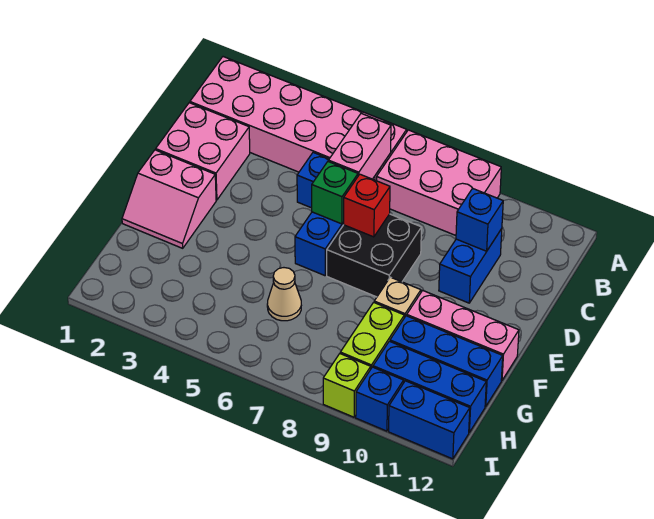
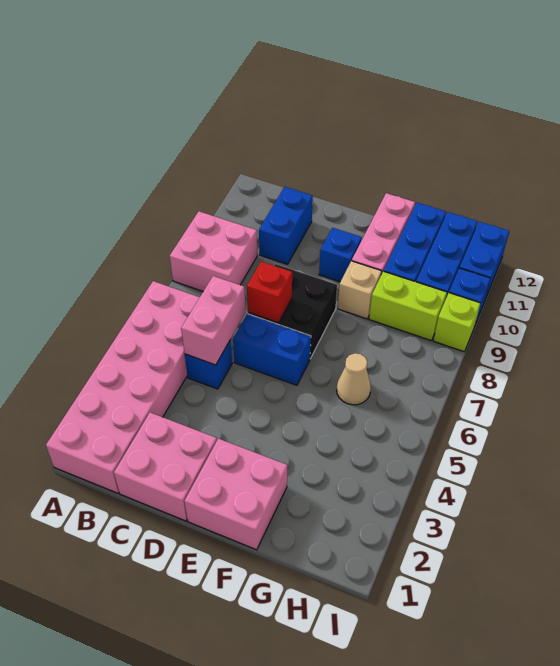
pink brick A7:B9 level 1 -> pink brick A8:B9 level 1
pink brick B6:C6 level 2 -> pink brick C5:C6 level 2
blue brick C10:D10 level 1 -> blue brick C10:C11 level 1
blue brick C10 level 2 -> blue brick E10 level 1
green brick D6 level 2 -> none
pink slope E1:F2 level 1 top E -> pink brick E1:F2 level 1

